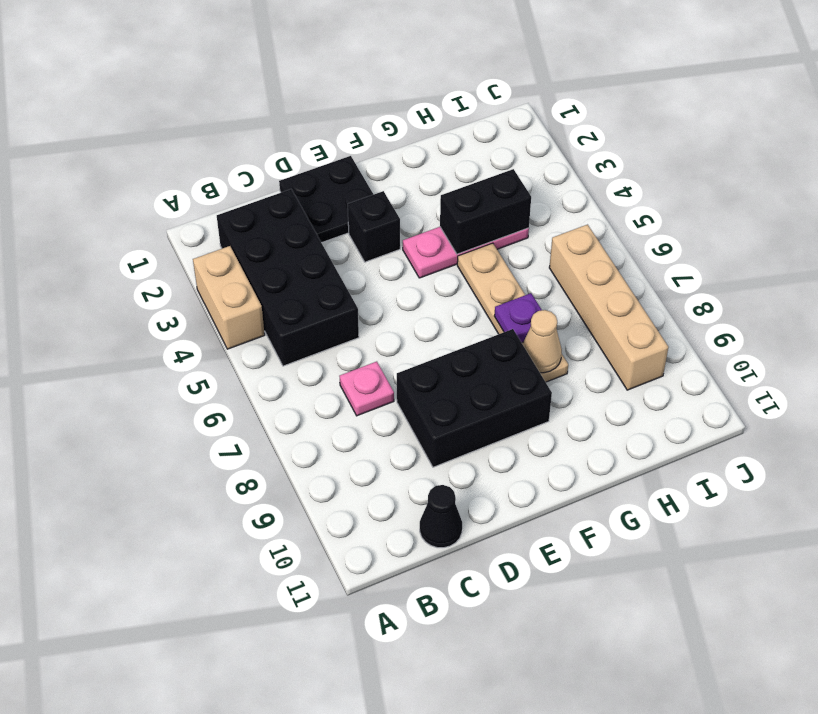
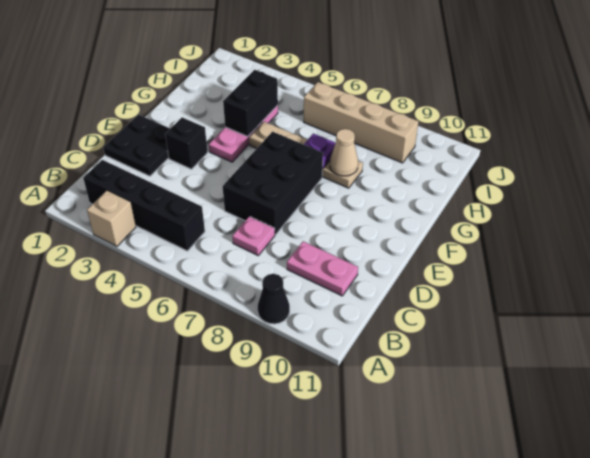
tan brick A3:A4 level 1 -> tan brick A3 level 1
black brick B2:C5 level 1 -> black brick B2:B5 level 1
none -> pink plate C9:C10 level 1
black cone C11 level 1 -> black cone A9 level 1
black brick D8:F9 level 1 -> black brick D6:F7 level 1

